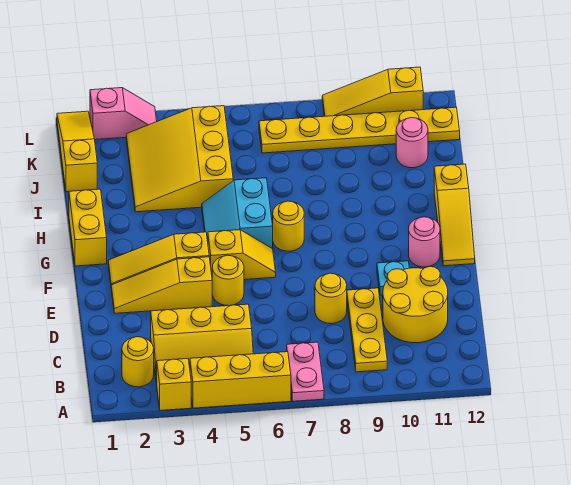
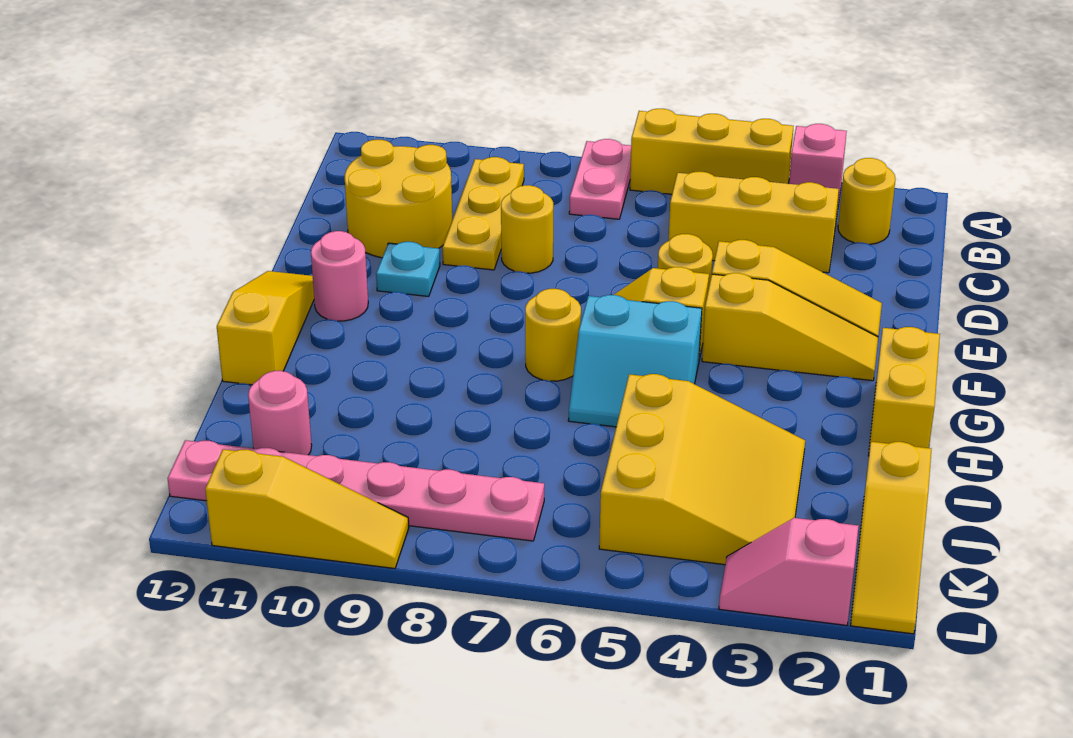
yellow brick A3 level 1 -> pink brick A3 level 1
cyan slope G5:H6 level 1 top 6 -> cyan slope G5:H6 level 1 top G
yellow plate K7:K12 level 1 -> pink plate K7:K12 level 1

